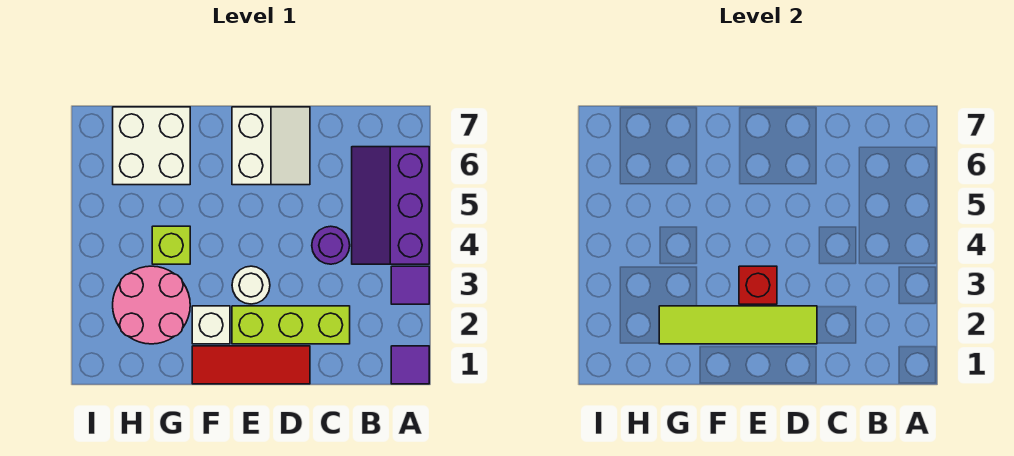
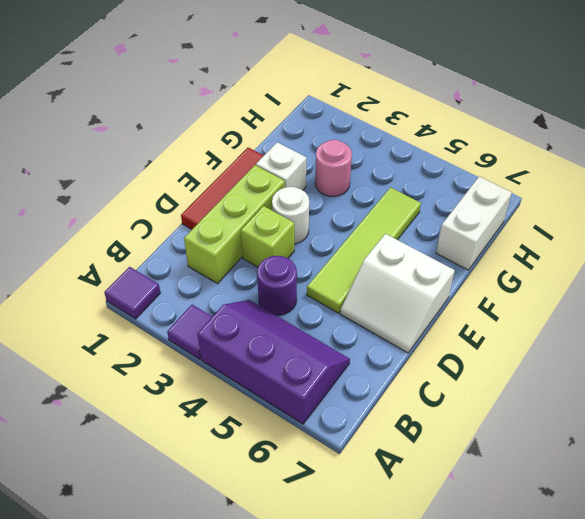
lime tile D2:G2 level 2 -> lime tile D5:G5 level 1
red brick E3 level 2 -> none
pink round brick G2:H3 level 1 -> pink round brick G3 level 1
lime brick G4 level 1 -> lime brick D3 level 1
white brick G6:H7 level 1 -> white brick G7:H7 level 1

